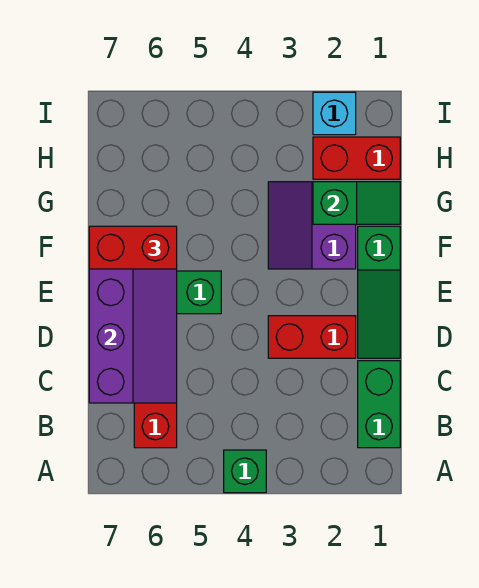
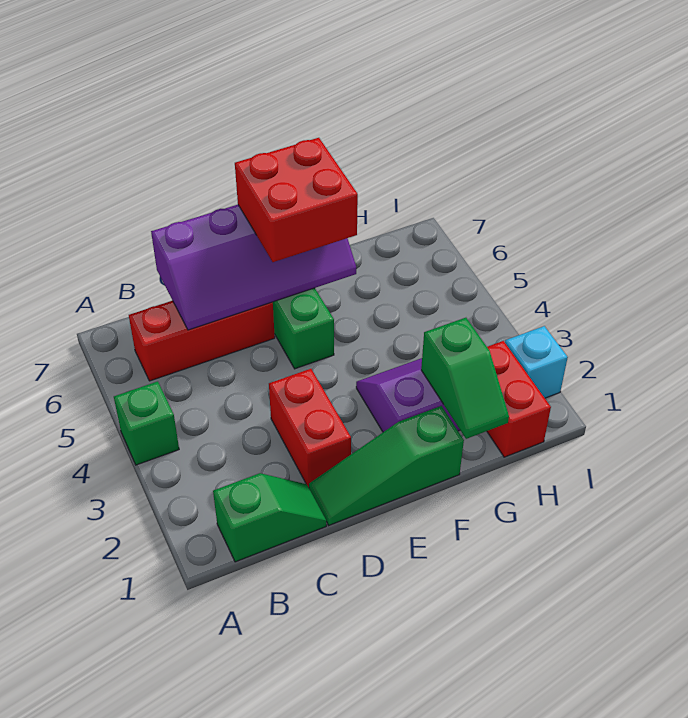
green brick B1:C1 level 1 -> green slope B1:C1 level 1 top B
red brick F6:F7 level 3 -> red brick E6:F7 level 3

